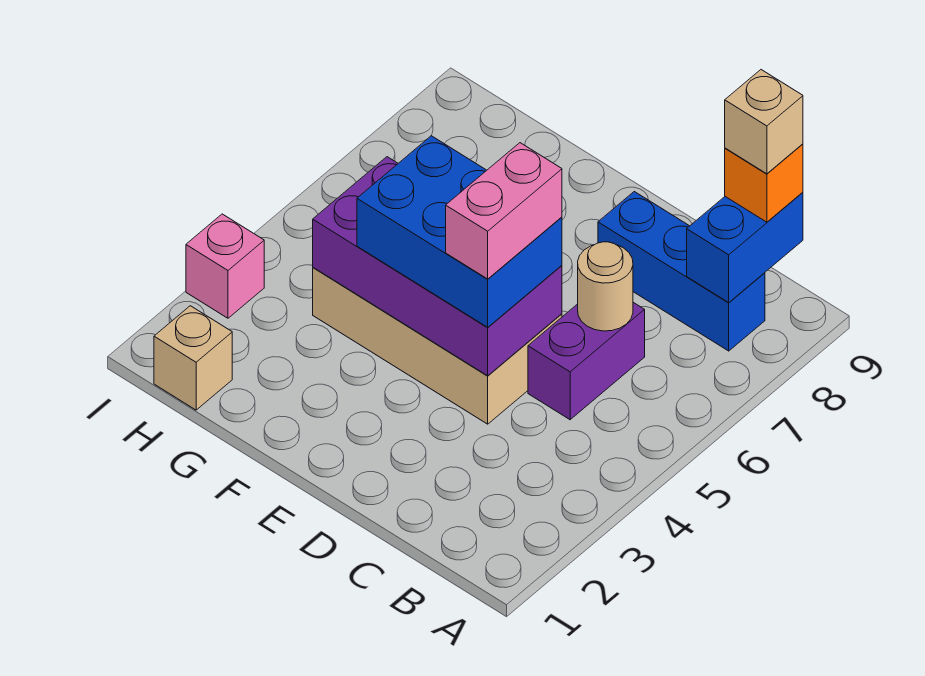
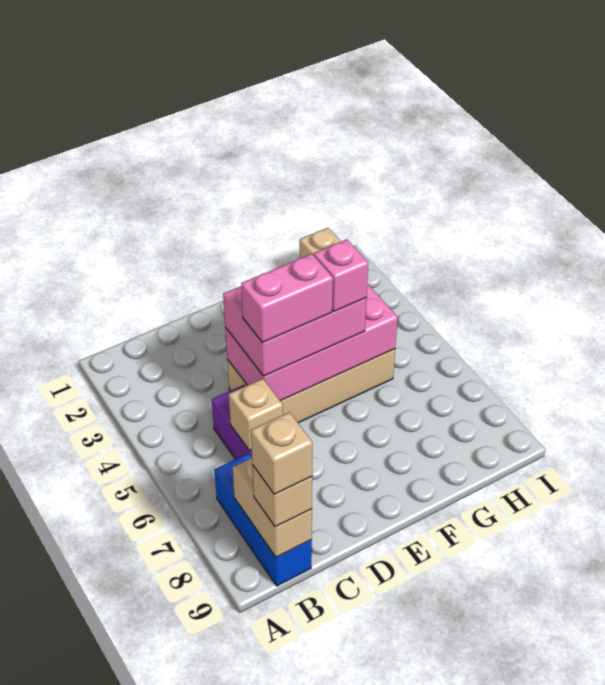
blue brick B8:D8 level 1 -> blue brick B7:B9 level 1
blue brick B8:B9 level 2 -> tan brick B8:B9 level 2
orange brick B9 level 3 -> tan brick B9 level 3
tan round brick C6 level 2 -> tan brick C6 level 2
purple brick D4:G5 level 2 -> pink brick D4:G5 level 2
blue brick D4:F5 level 3 -> pink brick D4:F5 level 3
pink brick D4:D5 level 4 -> pink brick D5:E5 level 4
pink brick I3 level 1 -> pink brick F5 level 4

